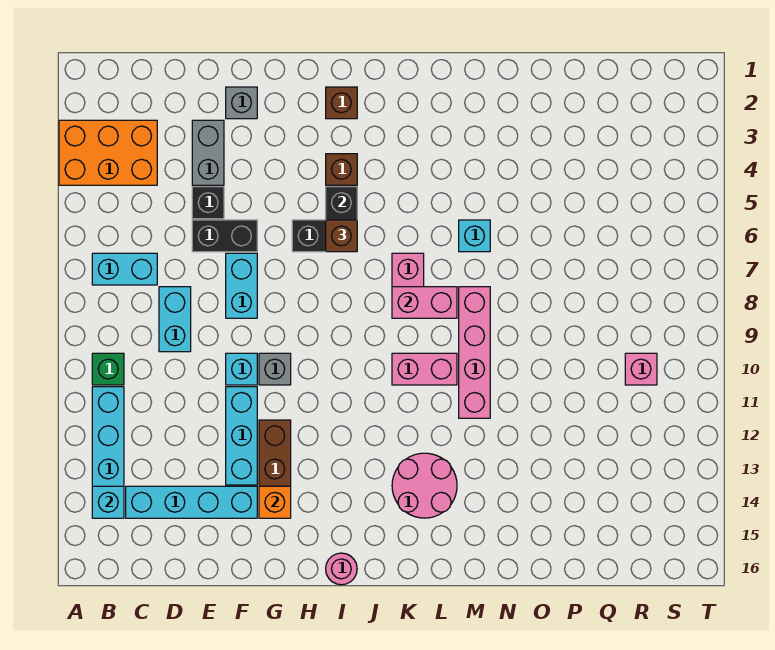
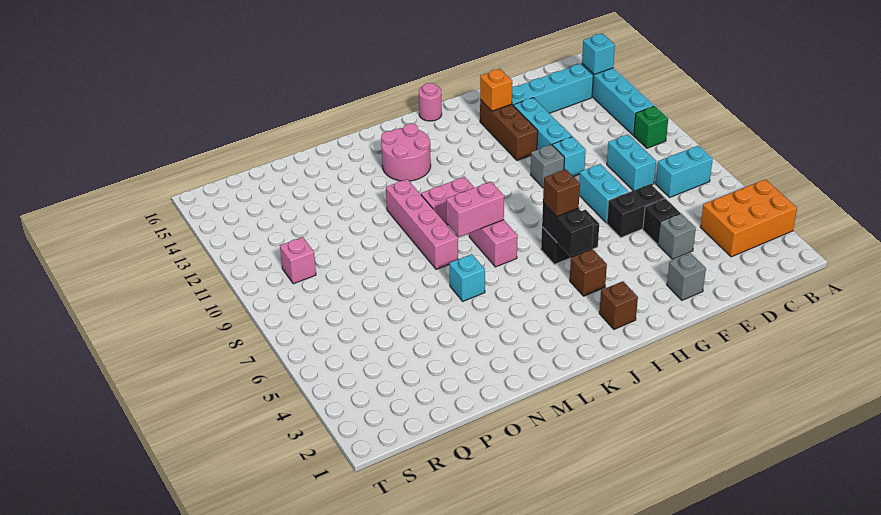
grey brick E3:E4 level 1 -> grey brick E4 level 1

